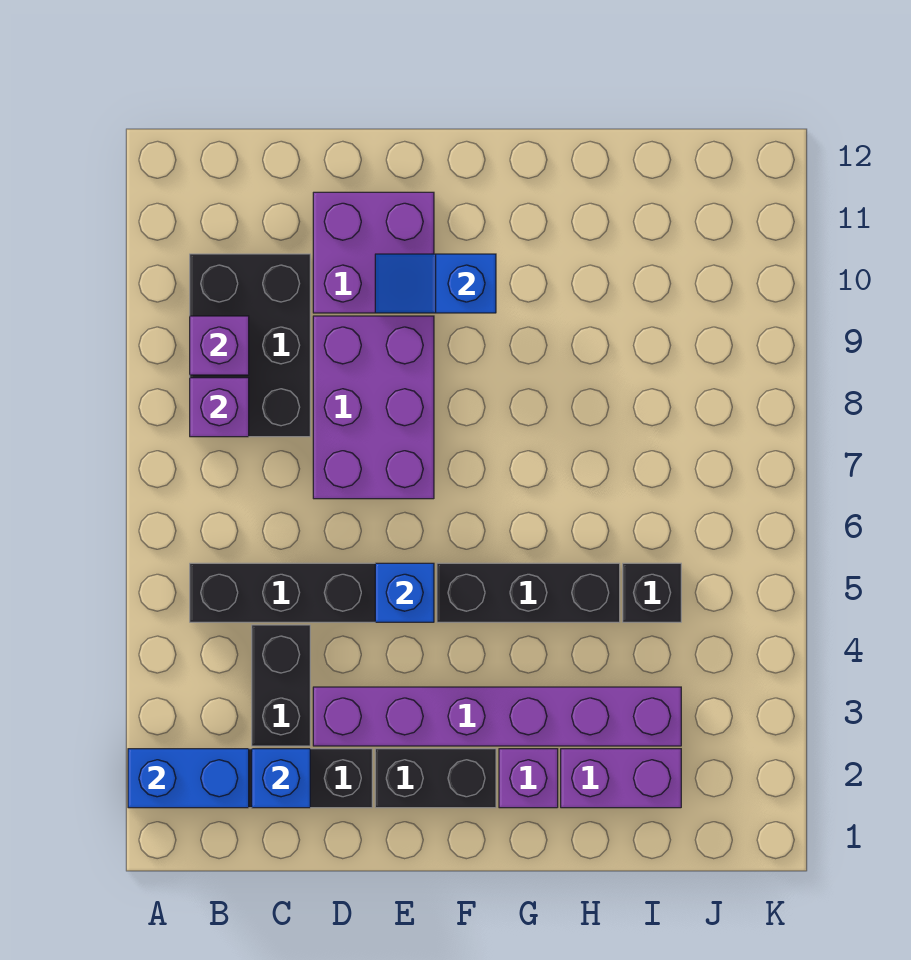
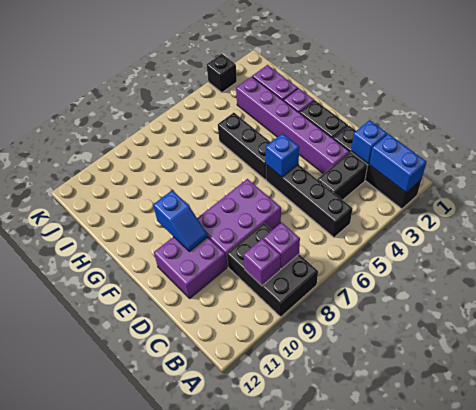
black brick B8:C10 level 1 -> black brick A8:C9 level 1
black brick I5 level 1 -> black brick K3 level 1

